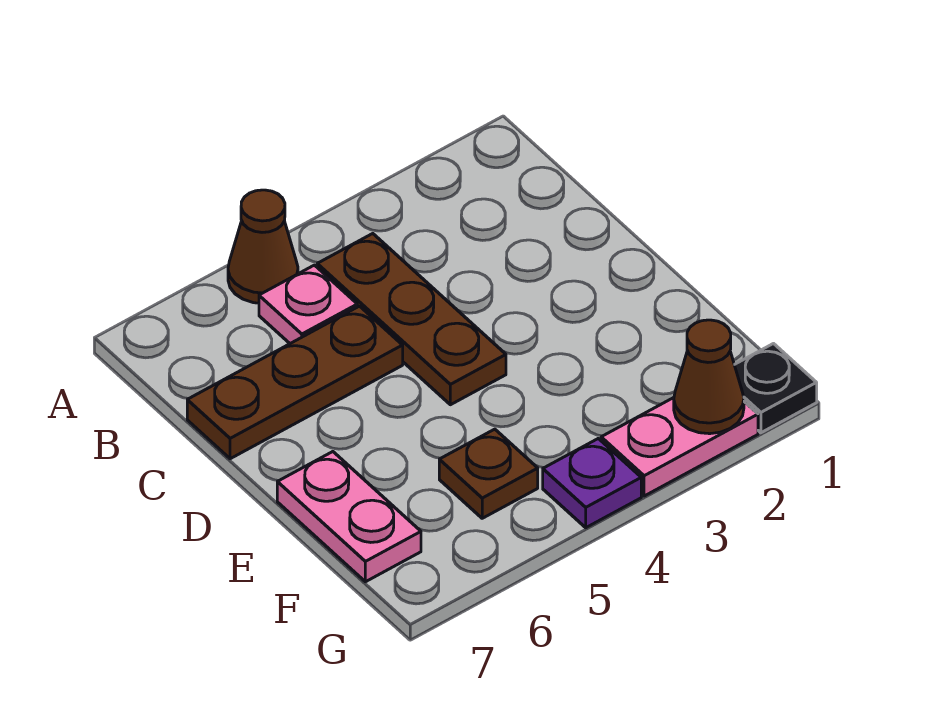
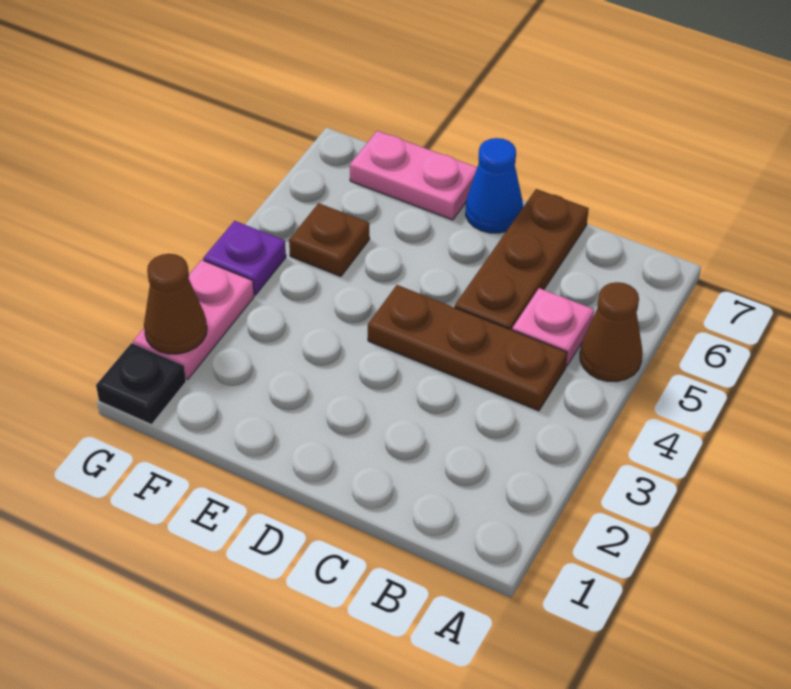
none -> blue cone D7 level 1

